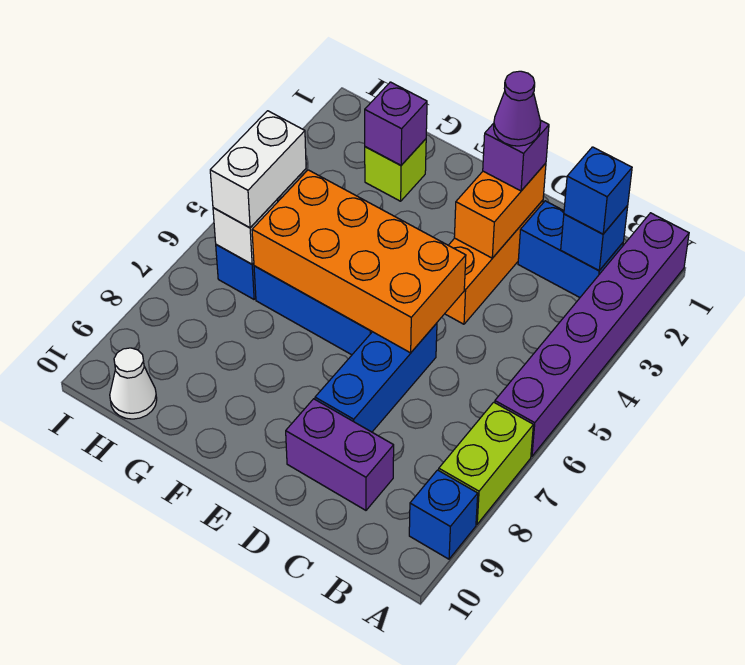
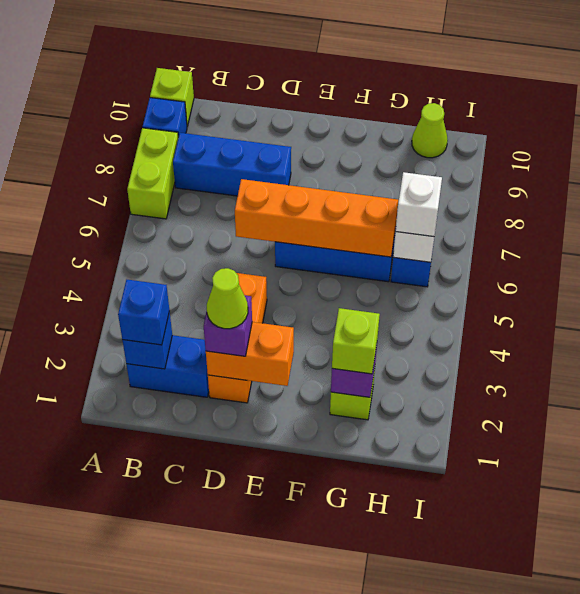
purple brick A1:A6 level 1 -> none
none -> lime brick A10 level 1
purple brick C9:D9 level 1 -> none
orange brick D2:D3 level 2 -> orange brick D2:E2 level 2
purple cone D2 level 4 -> lime cone D2 level 4
orange brick D5:G6 level 2 -> orange brick D6:G6 level 2
blue brick D6:D8 level 1 -> blue brick B8:D8 level 1
none -> lime brick G2 level 3
white brick H5:H6 level 3 -> white brick H6 level 3
white cone H10 level 1 -> lime cone H10 level 1

